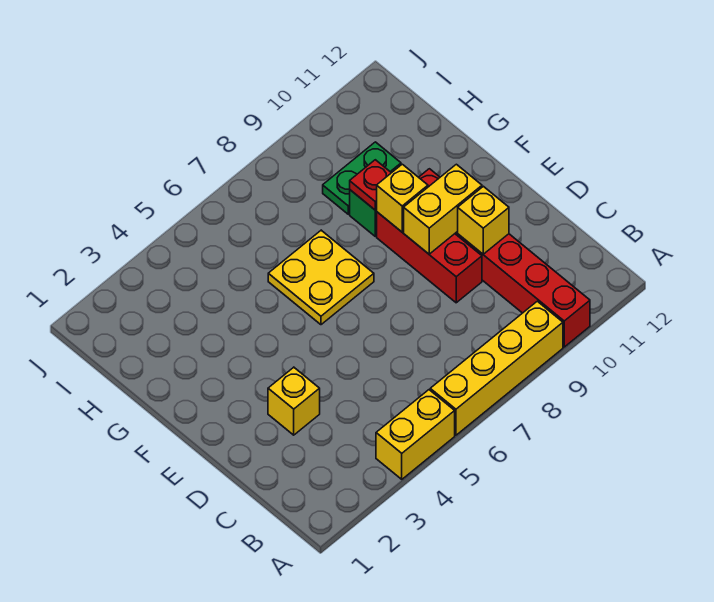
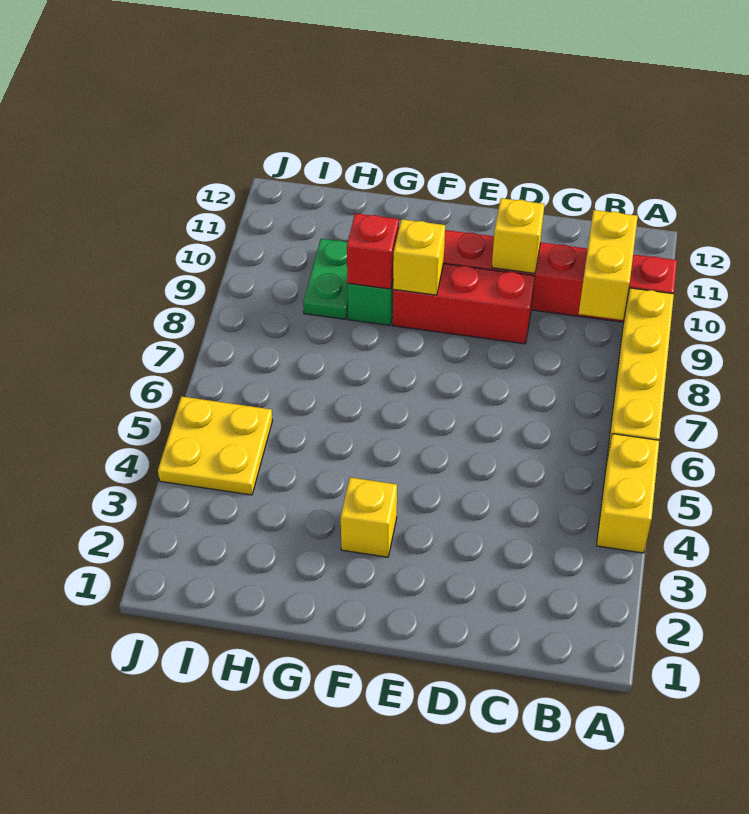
yellow brick D3 level 1 -> yellow brick F3 level 1
yellow brick E9:E10 level 2 -> yellow brick B9:B10 level 2
yellow plate F6:G7 level 1 -> yellow plate I4:J5 level 1
red plate G9 level 2 -> red brick G9 level 2

